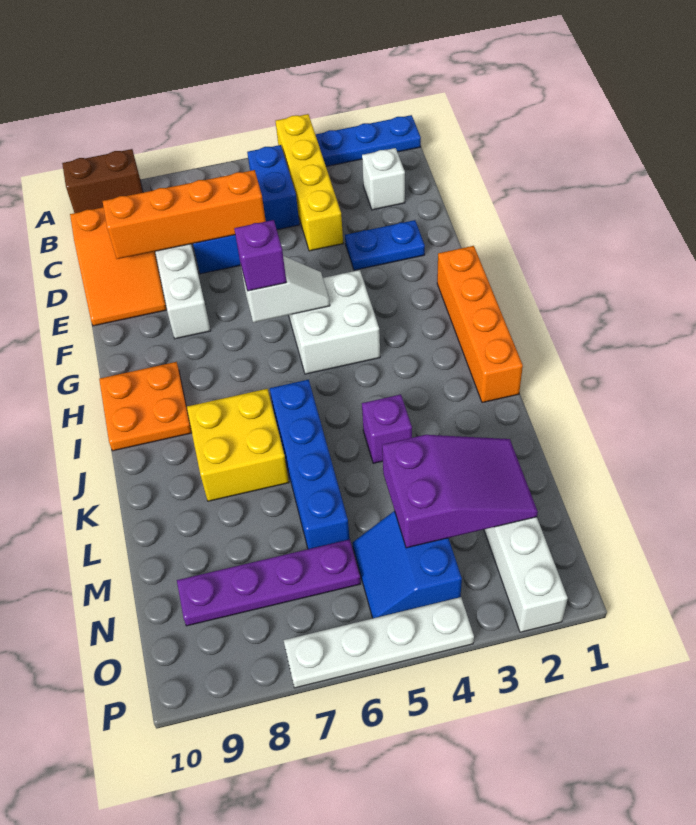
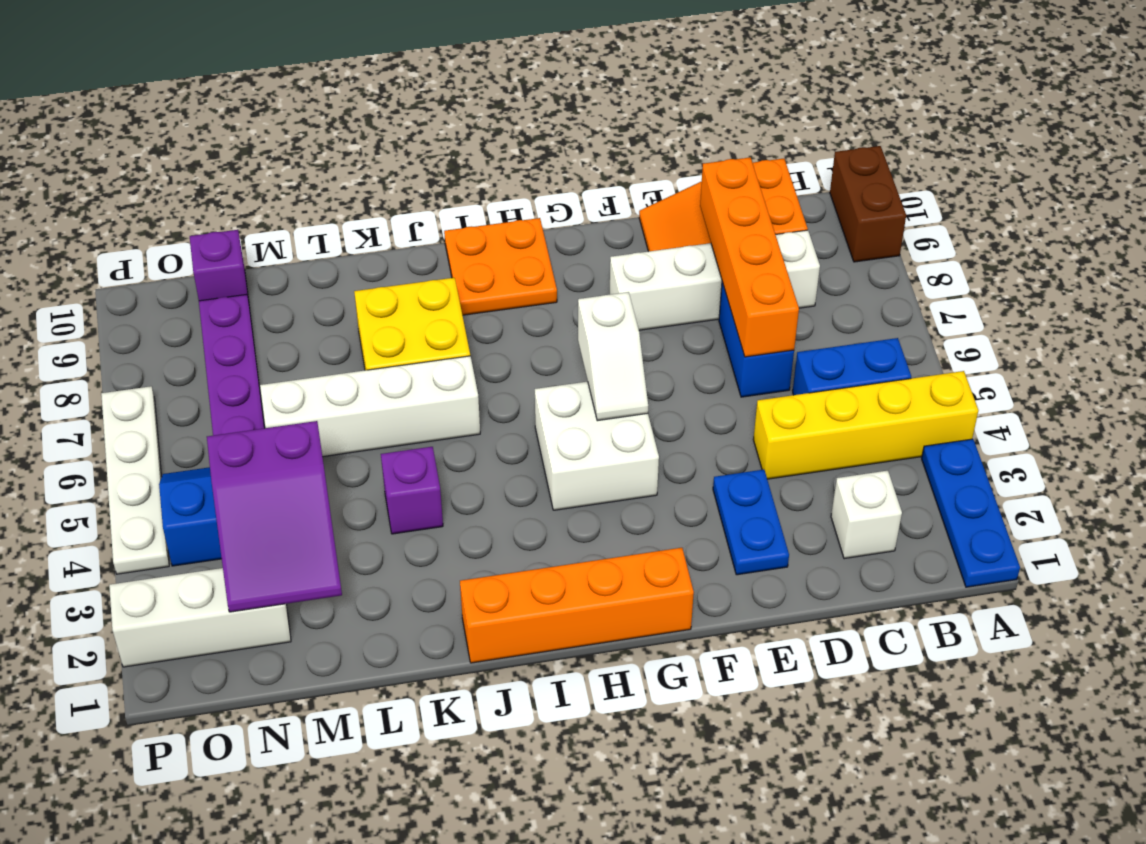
purple brick G6 level 3 -> purple brick N10 level 1
blue brick J6:M6 level 1 -> white brick J6:M6 level 1

